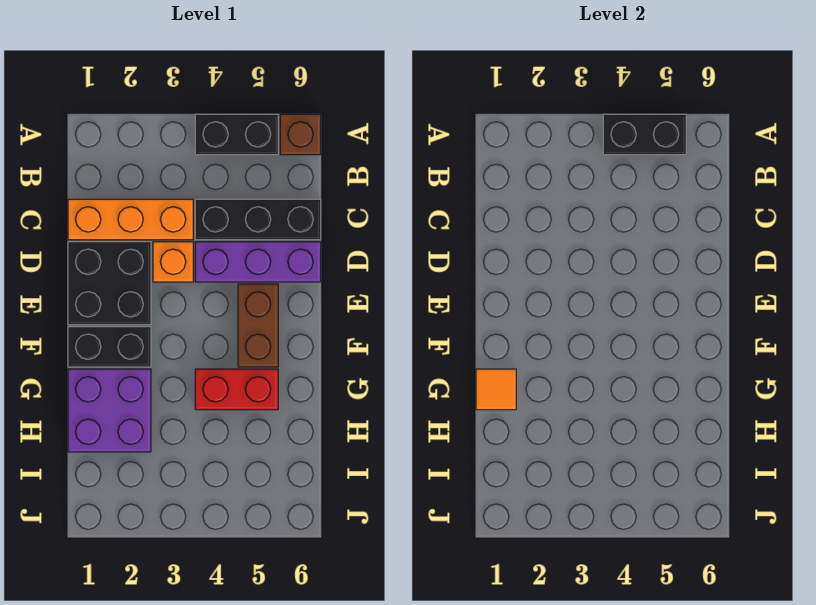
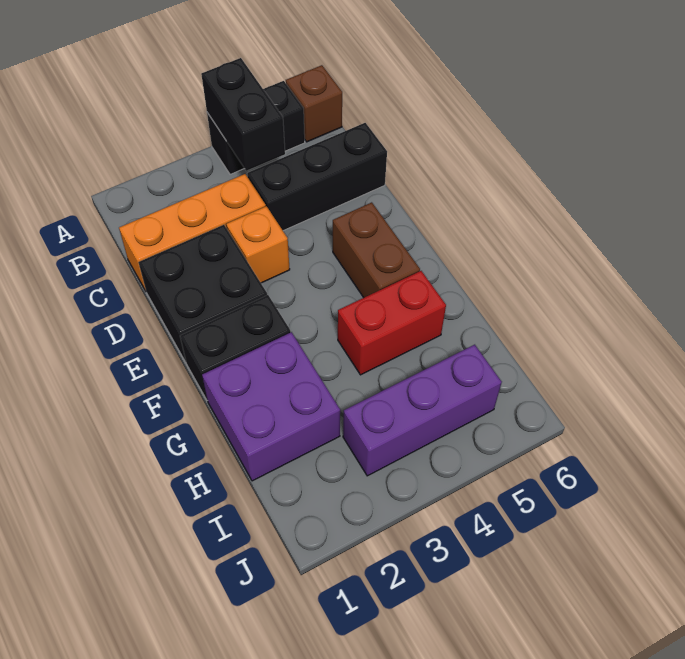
black brick A4:A5 level 2 -> black brick A4:B4 level 2
purple brick D4:D6 level 1 -> purple brick I3:I5 level 1
orange tile G1 level 2 -> none

